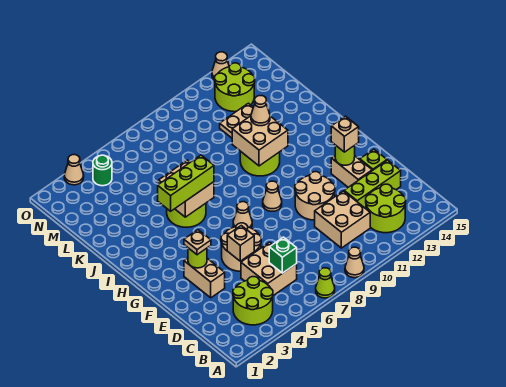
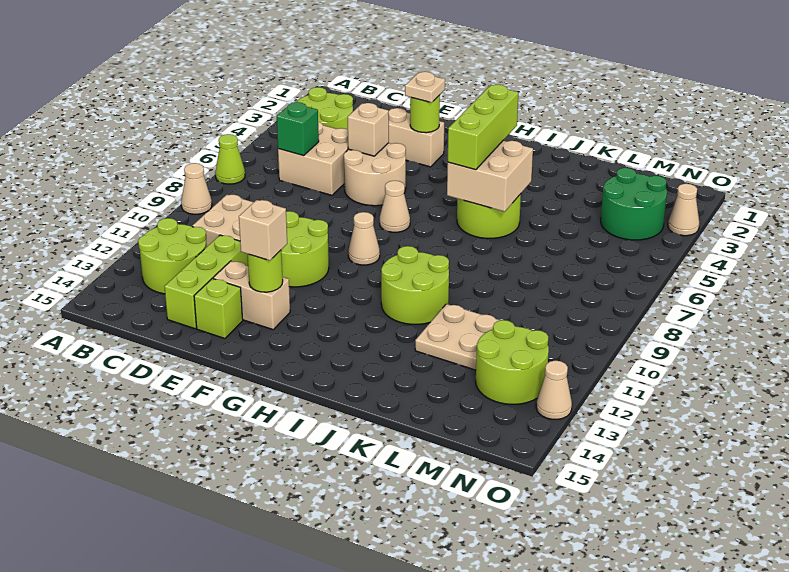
tan round brick E10:F11 level 1 -> lime round brick E10:F11 level 1
tan brick I10:J11 level 2 -> none
tan cone J11 level 3 -> none
green round brick N4 level 1 -> green round brick M3:N4 level 1

